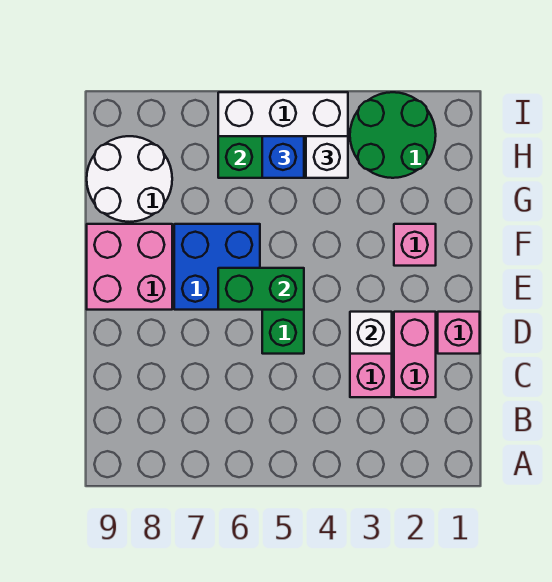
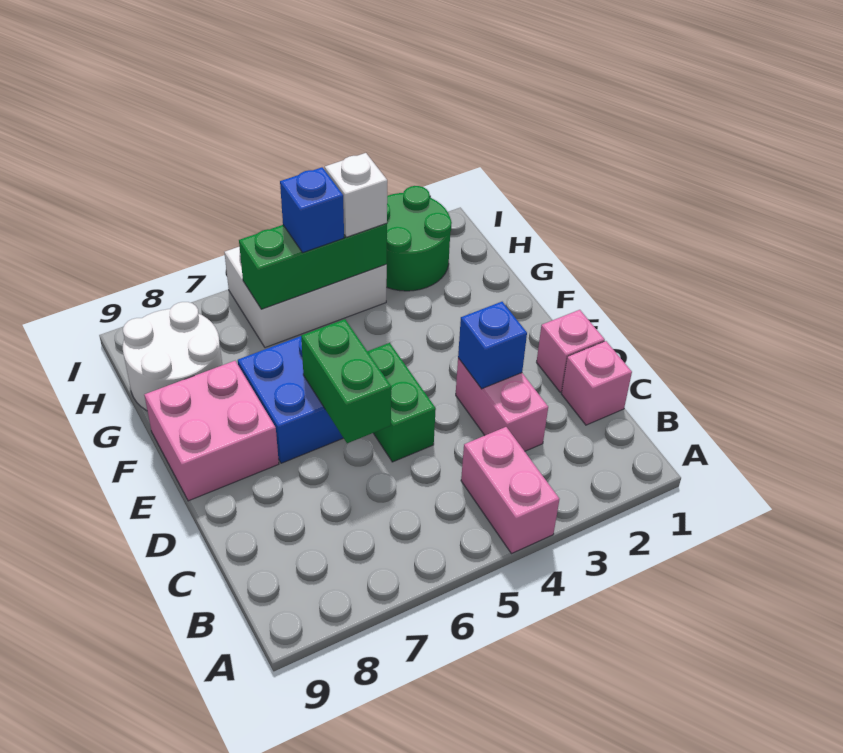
pink brick C2:D2 level 1 -> pink brick A4:B4 level 1
white brick D3 level 2 -> blue brick D3 level 2
green brick E5:E6 level 2 -> green brick D6:E6 level 2
pink brick F2 level 1 -> pink brick C1 level 1

